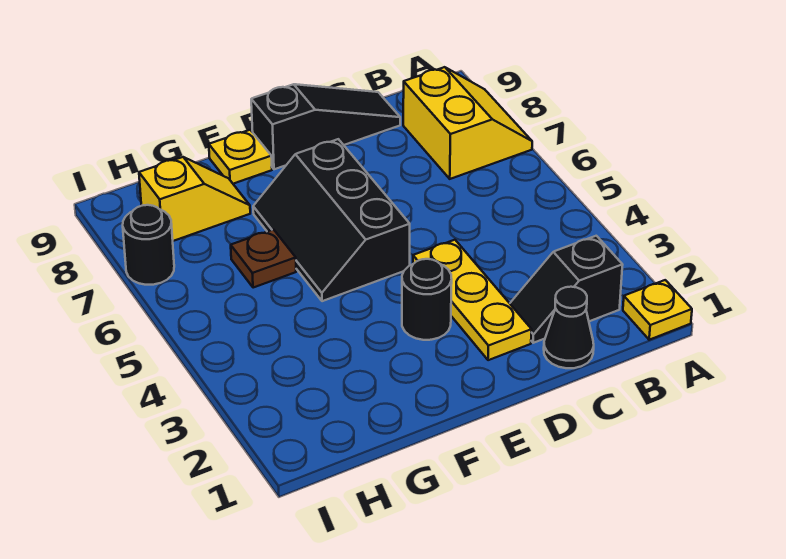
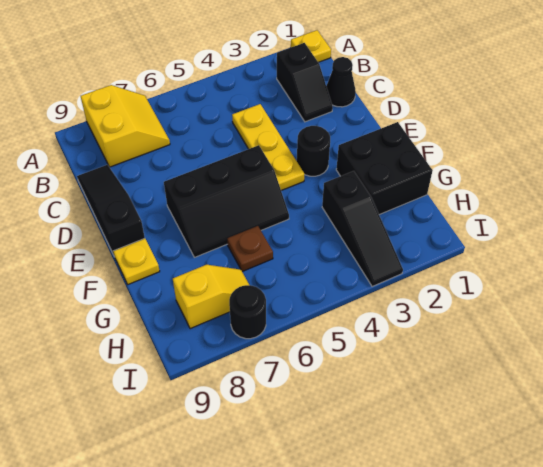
yellow slope A7:B8 level 1 top B -> yellow slope A7:B8 level 1 top 8
yellow plate D2:D4 level 1 -> yellow plate C4:E4 level 1
none -> black brick F1:G2 level 1
none -> black slope G3:I3 level 1 top G
yellow slope G8:H8 level 1 top H -> yellow slope H7:H8 level 1 top 8

